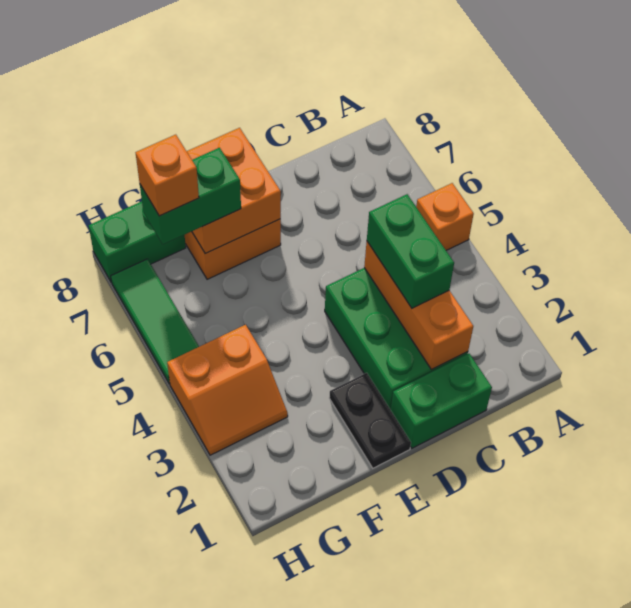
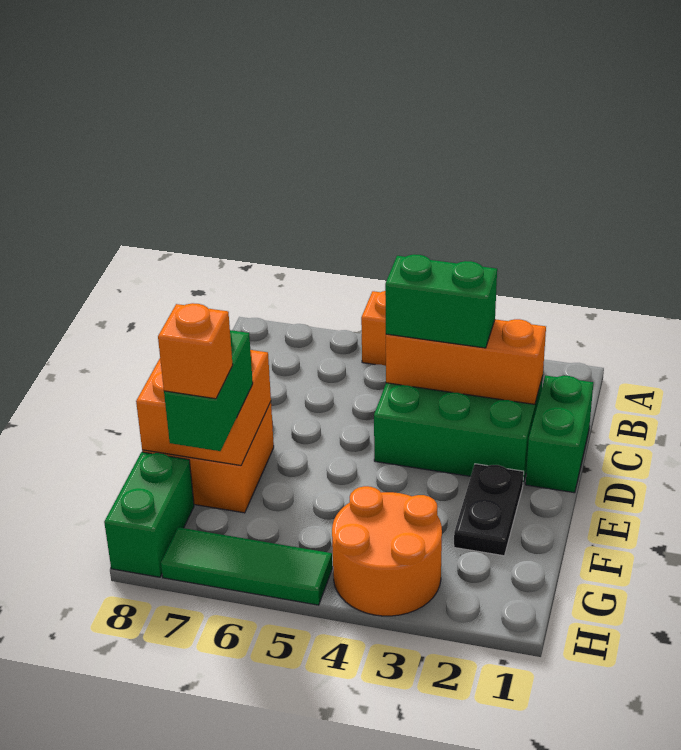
black plate E1:E2 level 1 -> black plate E2:F2 level 1
orange slope G3:H4 level 1 top 4 -> orange round brick G3:H4 level 1

